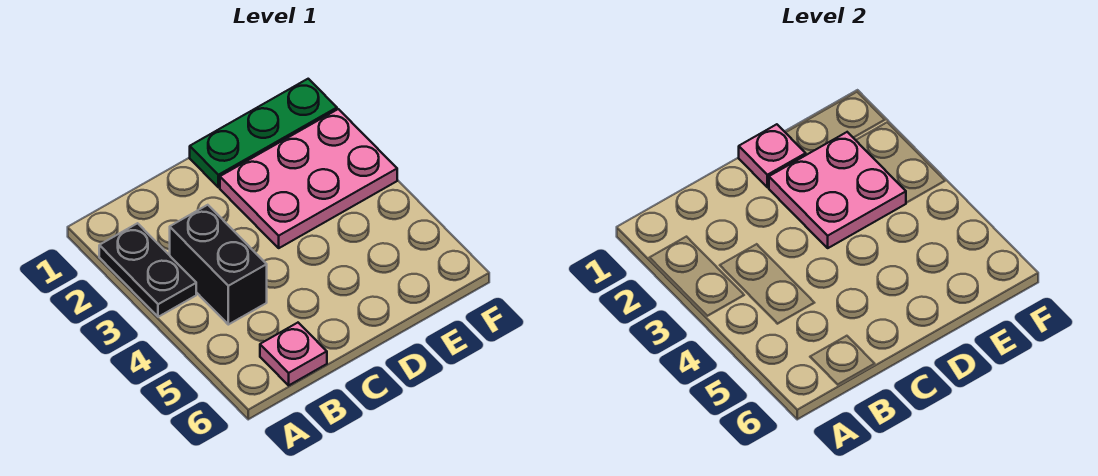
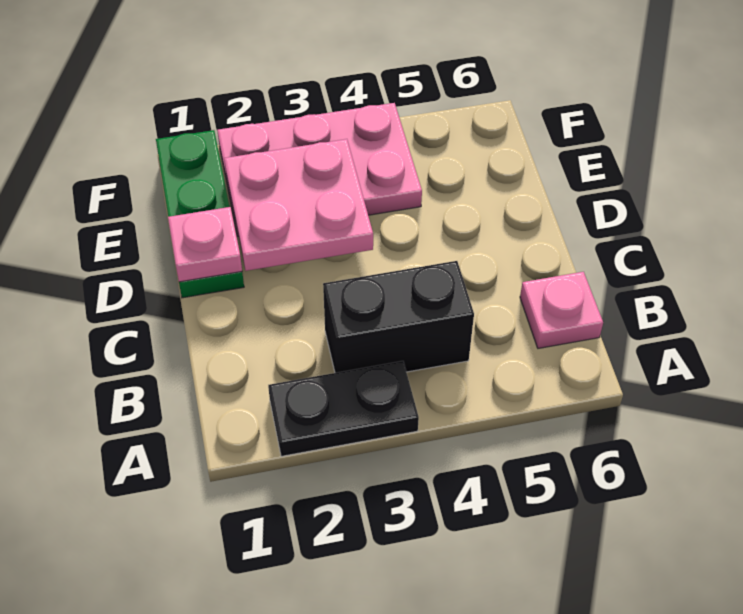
pink plate D2:F3 level 1 -> pink plate E2:F4 level 1

